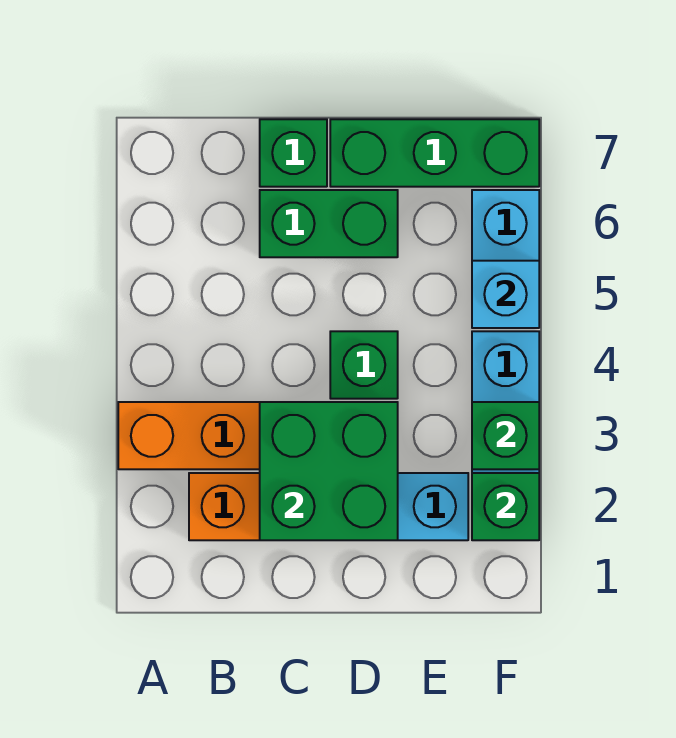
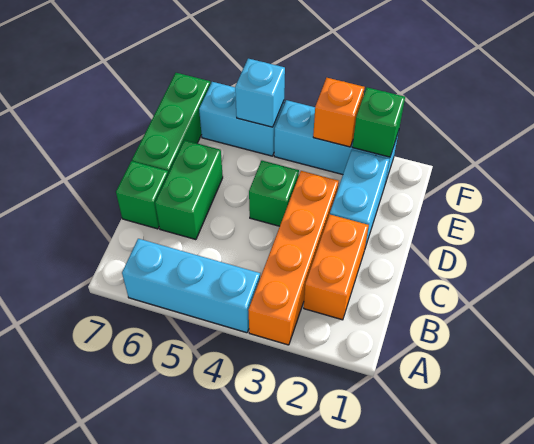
none -> cyan brick A4:A6 level 1
green brick C2:D3 level 2 -> none
green brick F3 level 2 -> orange brick F3 level 2

